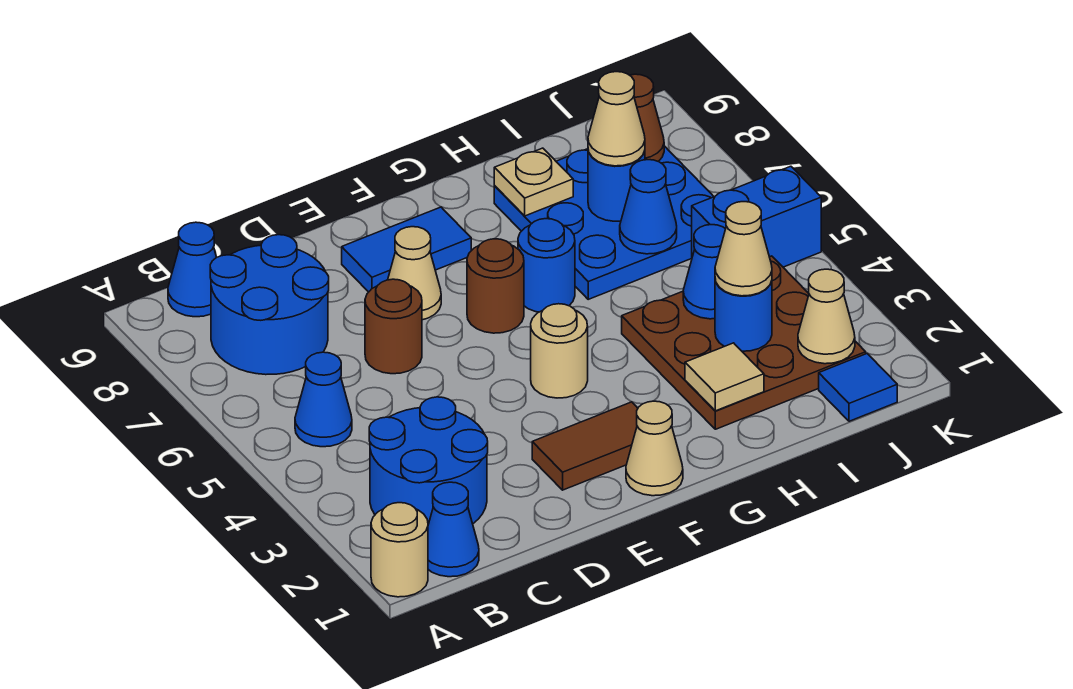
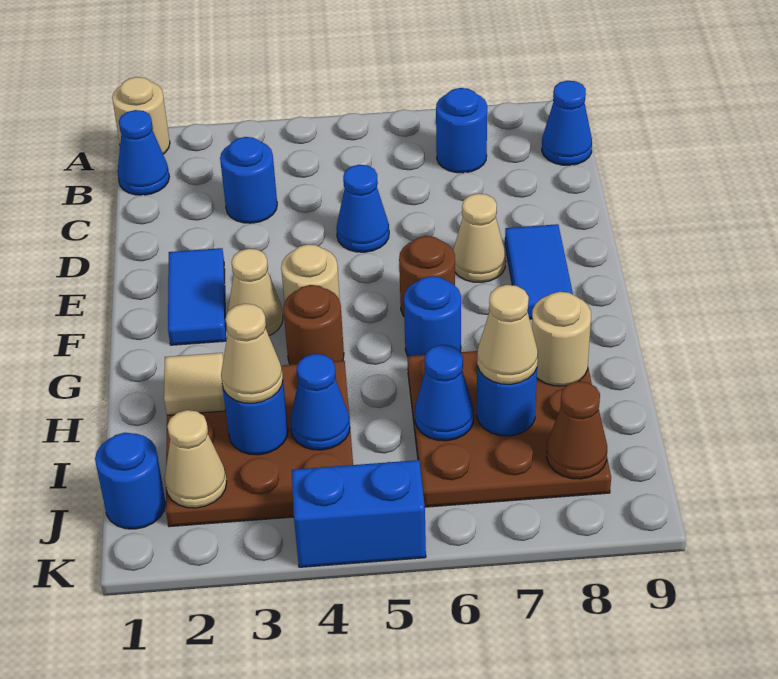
blue round brick B2:C3 level 1 -> blue round brick C3 level 1
blue cone B5 level 1 -> blue cone D5 level 1
blue round brick B7:C8 level 1 -> blue round brick B7 level 1
brown round brick D6 level 1 -> brown round brick G4 level 1
brown tile E2:F2 level 1 -> blue tile E2:F2 level 1
tan cone F1 level 1 -> tan cone F3 level 1
blue plate H6:J8 level 1 -> brown plate H6:J8 level 1
tan plate H8 level 2 -> tan round brick H8 level 2
blue tile J1 level 1 -> blue round brick J1 level 1
blue brick J5:K5 level 1 -> blue brick K4:K5 level 1

